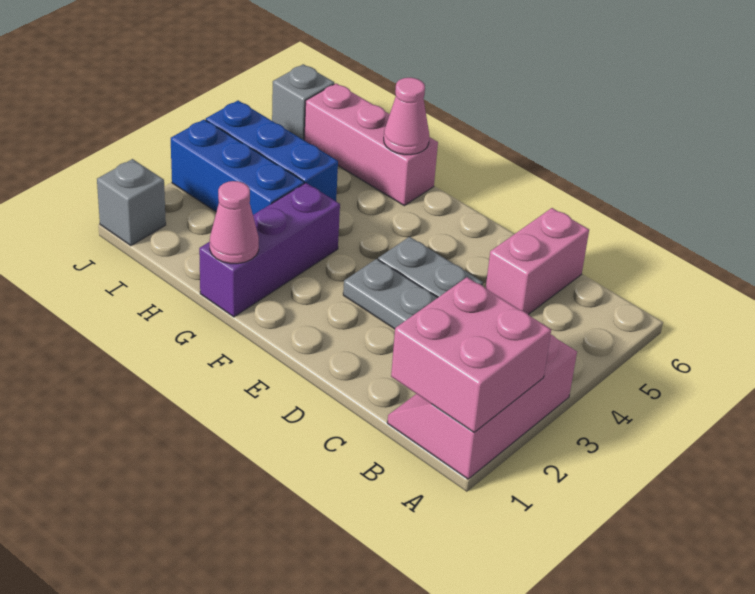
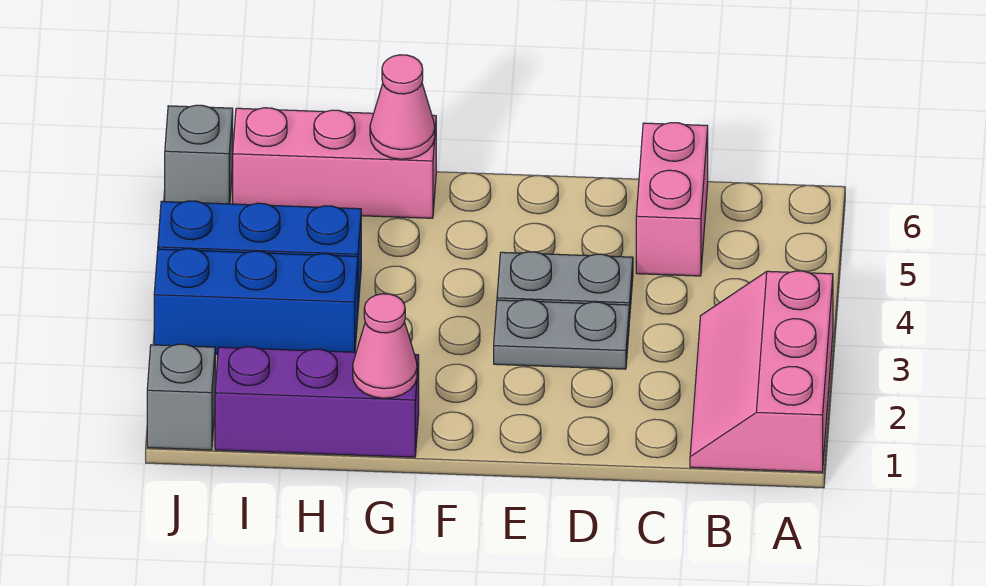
pink brick A1:B2 level 2 -> none
purple brick G1:G3 level 1 -> purple brick G1:I1 level 1

